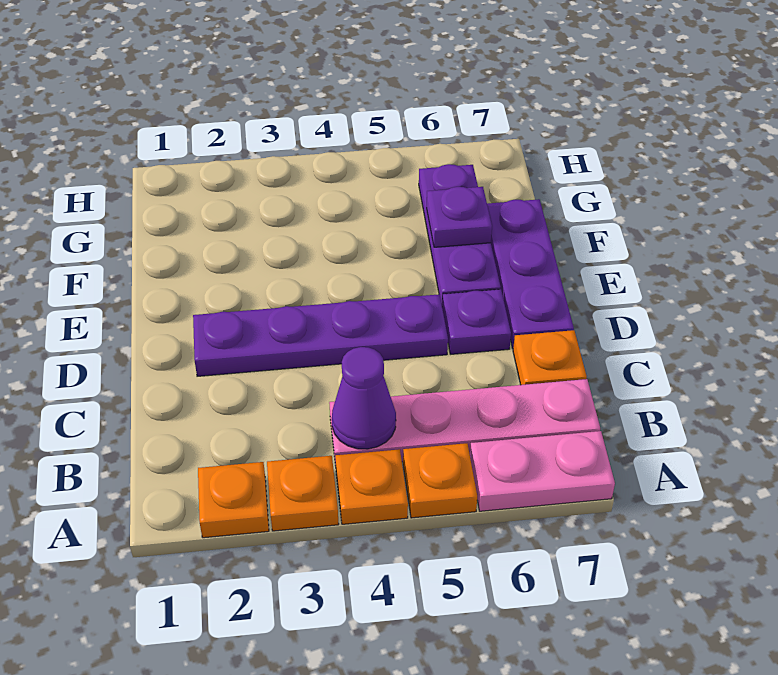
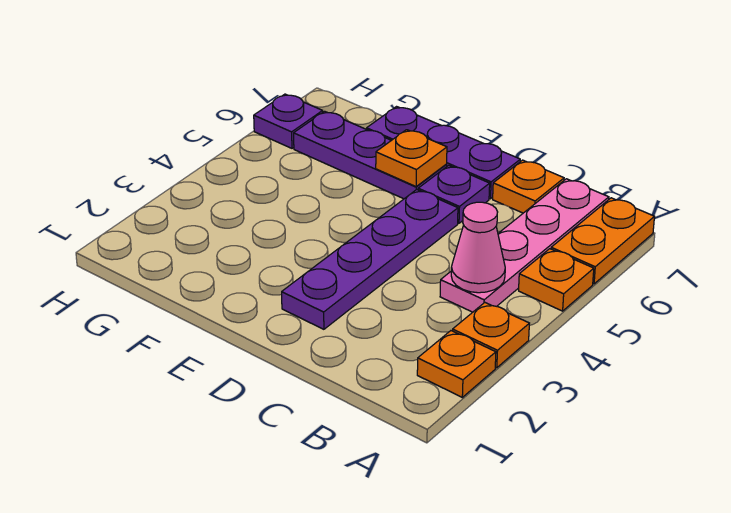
orange plate A4 level 1 -> orange plate E6 level 2
pink plate A6:A7 level 1 -> orange plate A6:A7 level 1
purple cone B4 level 2 -> pink cone B4 level 2
purple plate F6 level 2 -> purple plate H6 level 1

